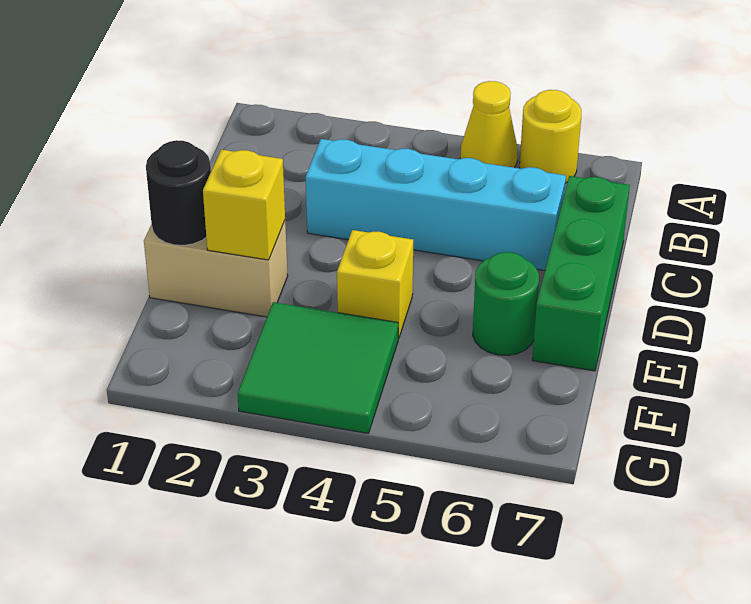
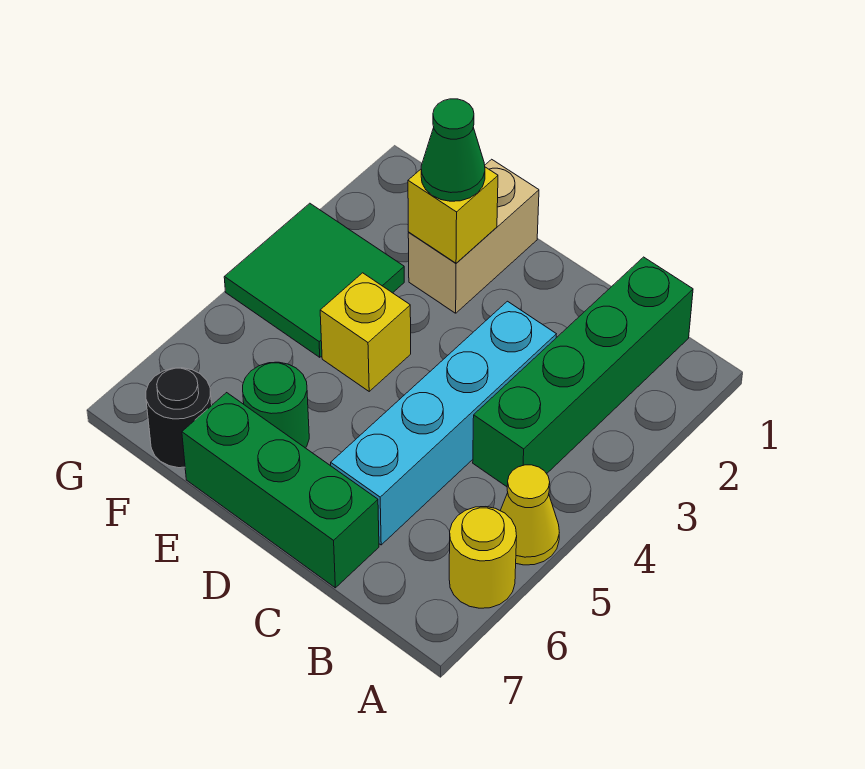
none -> green brick B1:B4 level 1
black round brick E1 level 2 -> black round brick F7 level 1
none -> green cone E2 level 3

